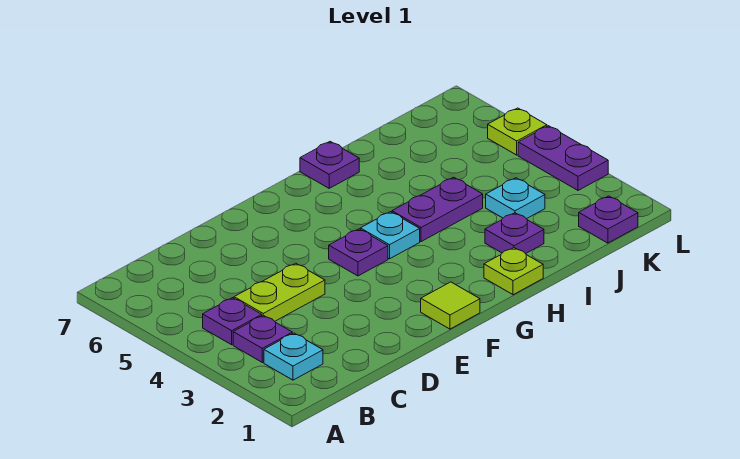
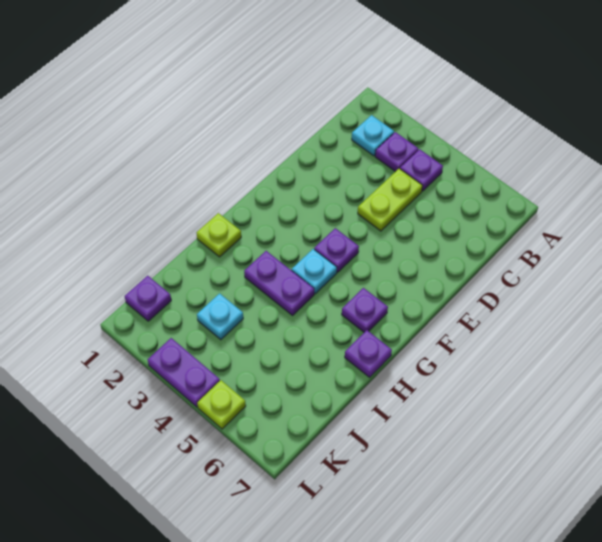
lime tile F1 level 1 -> none
purple plate H4:I4 level 1 -> purple plate H3:H4 level 1
purple plate I2 level 1 -> purple plate G6 level 1

